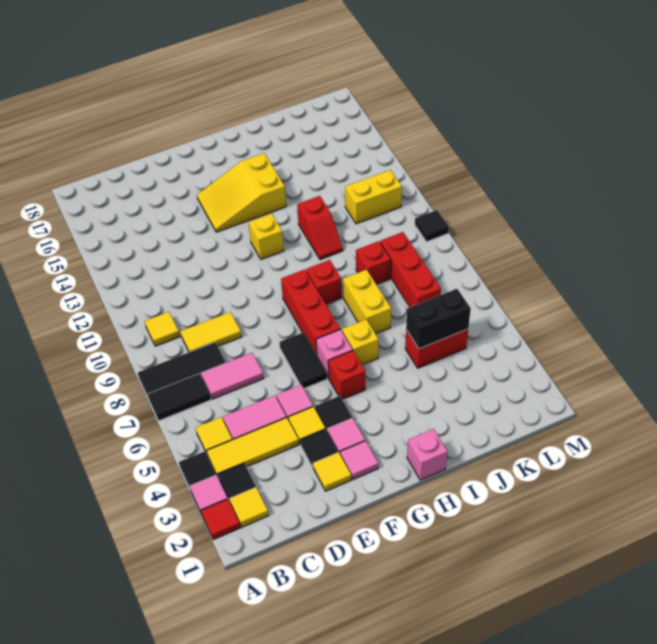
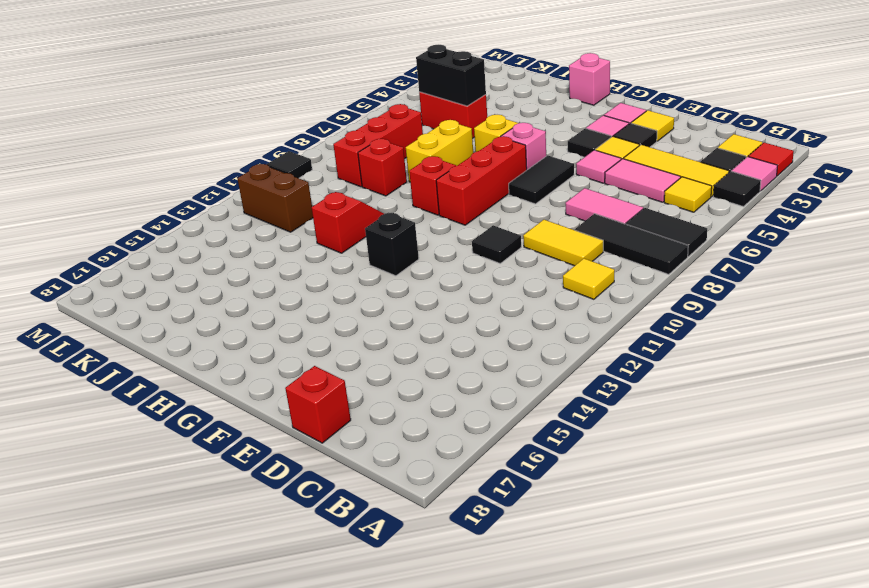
none -> black tile E10 level 1
yellow slope F14:H15 level 1 top H -> none
red brick G5 level 1 -> red brick D18 level 1
yellow brick G12 level 1 -> black brick G12 level 1
yellow brick K12:L12 level 1 -> brown brick K12:L12 level 1

